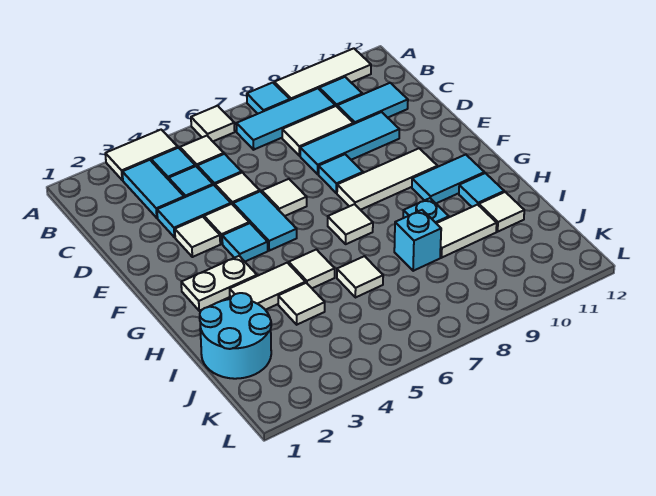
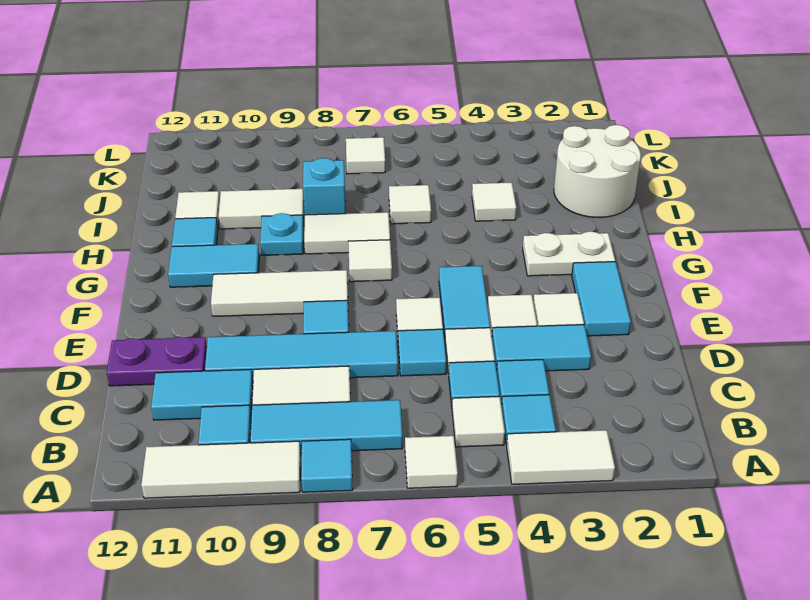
cyan tile B3:C3 level 1 -> cyan tile E2:F2 level 1
cyan tile D8:D10 level 1 -> cyan tile D7:D10 level 1
none -> purple plate D11:D12 level 1
cyan tile F4 level 1 -> cyan tile D6 level 1
white tile H3:H4 level 1 -> white tile H7:H8 level 1
white tile H5 level 1 -> white tile K7 level 1
cyan round brick I1:J2 level 1 -> white round brick I1:J2 level 1

